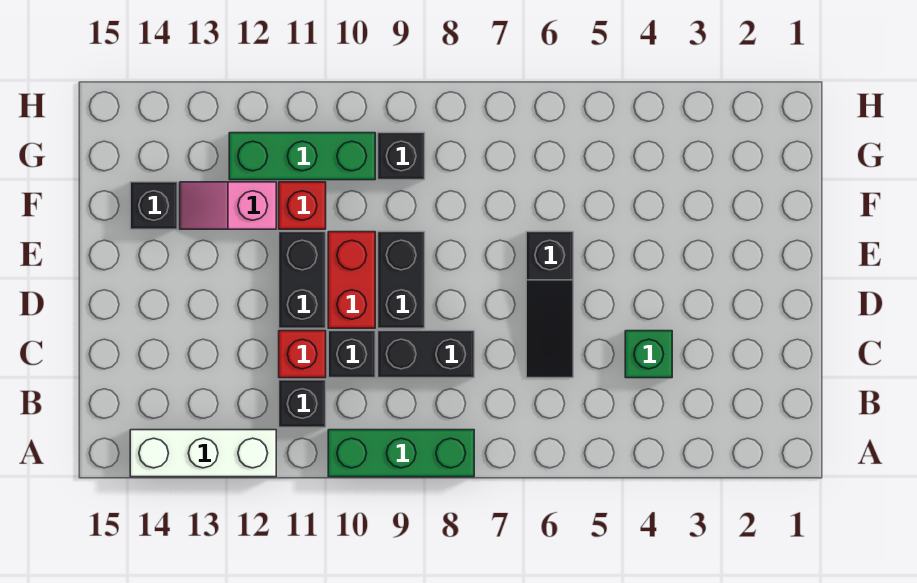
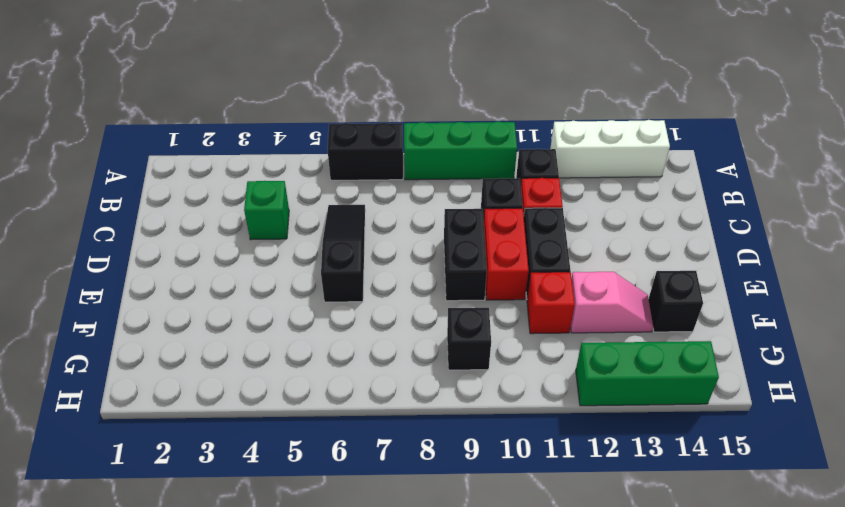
black brick C8:C9 level 1 -> black brick A6:A7 level 1
green brick G10:G12 level 1 -> green brick H12:H14 level 1

